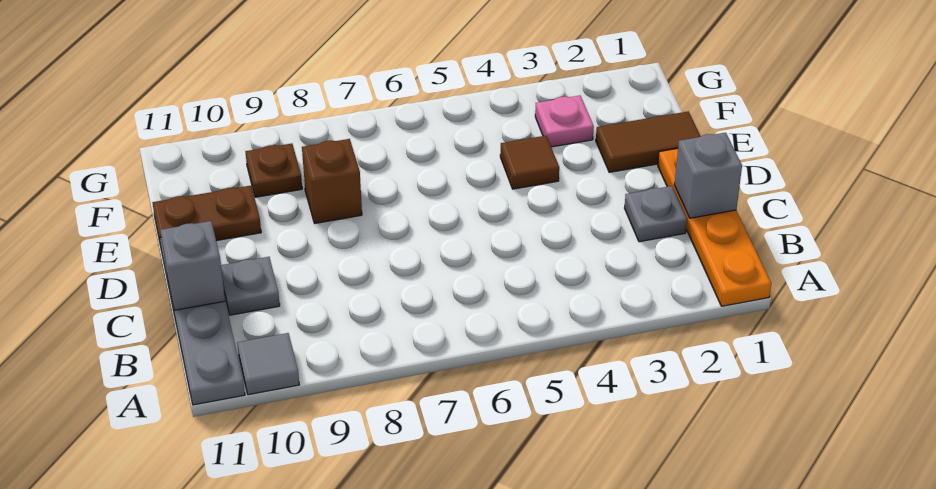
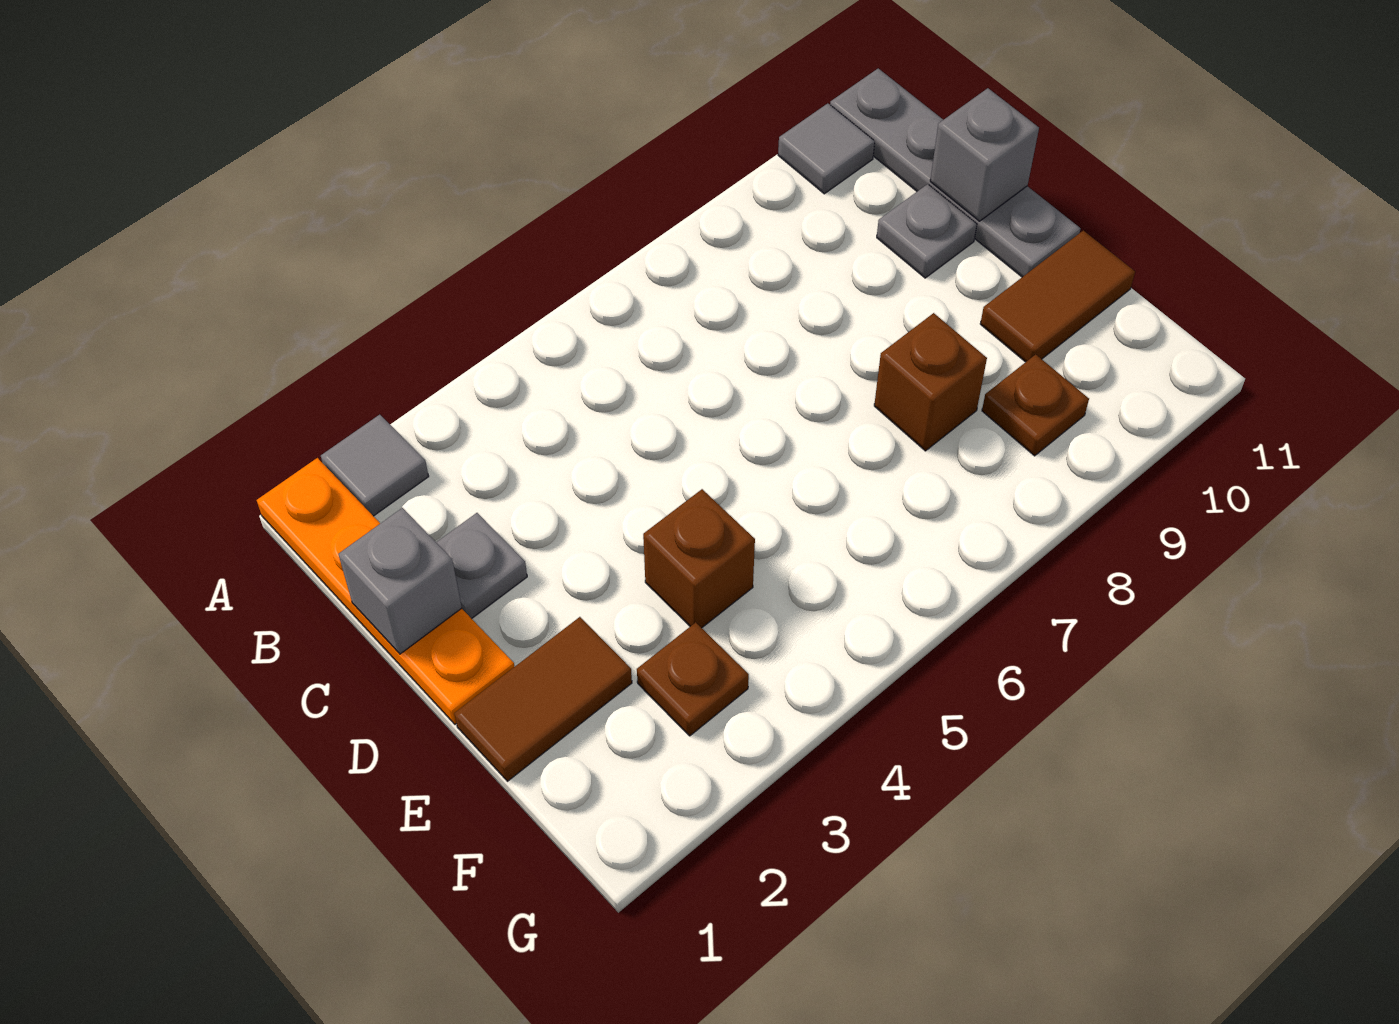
none -> grey tile A2 level 1
brown tile E4 level 1 -> brown brick E4 level 1
brown plate E10:E11 level 1 -> brown tile E10:E11 level 1
pink plate F3 level 1 -> brown plate F3 level 1

